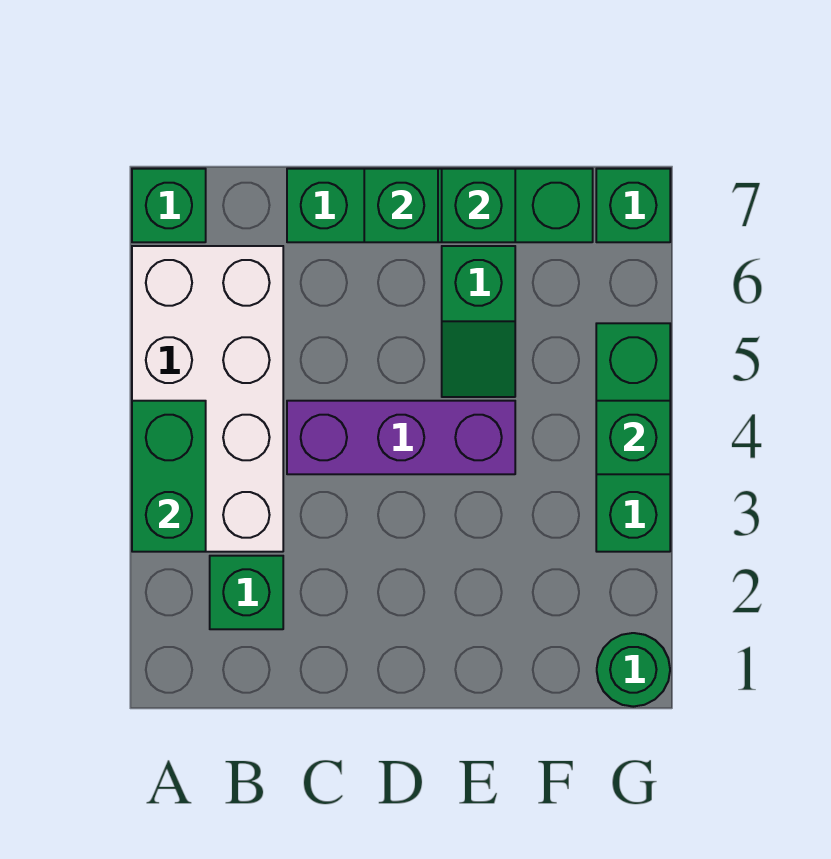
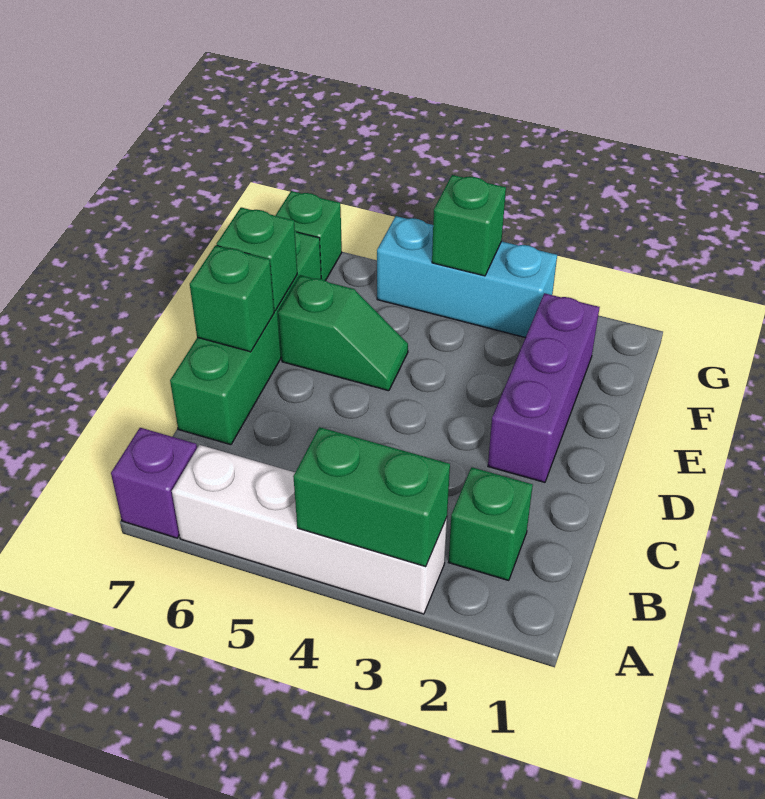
white brick A3:B6 level 1 -> white brick A3:A6 level 1
green brick A7 level 1 -> purple brick A7 level 1
purple brick C4:E4 level 1 -> purple brick D2:F2 level 1
green round brick G1 level 1 -> none
green brick G3:G5 level 1 -> cyan brick G3:G5 level 1

